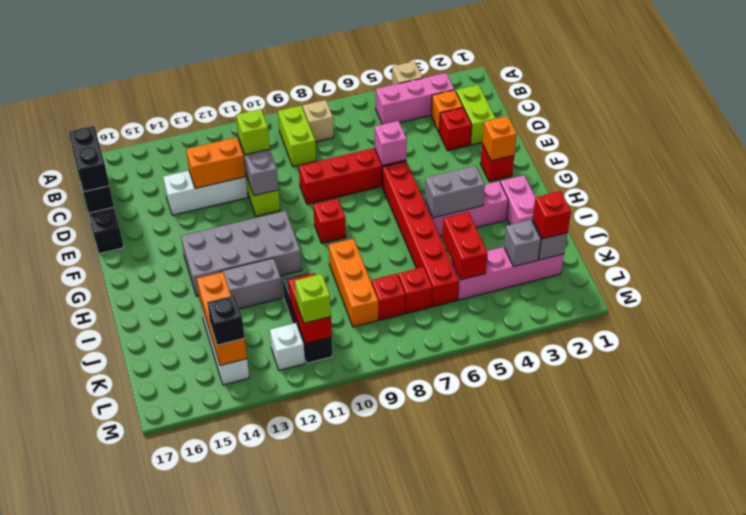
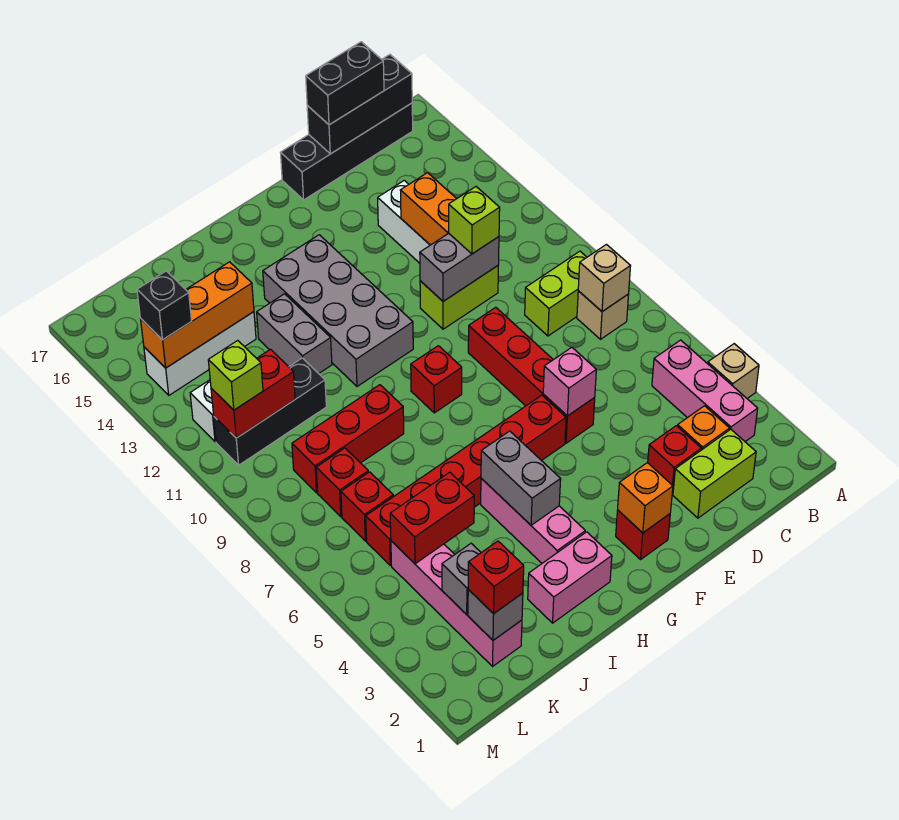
none -> tan brick B8 level 2
orange brick I9:K9 level 1 -> red brick I9:K9 level 1

